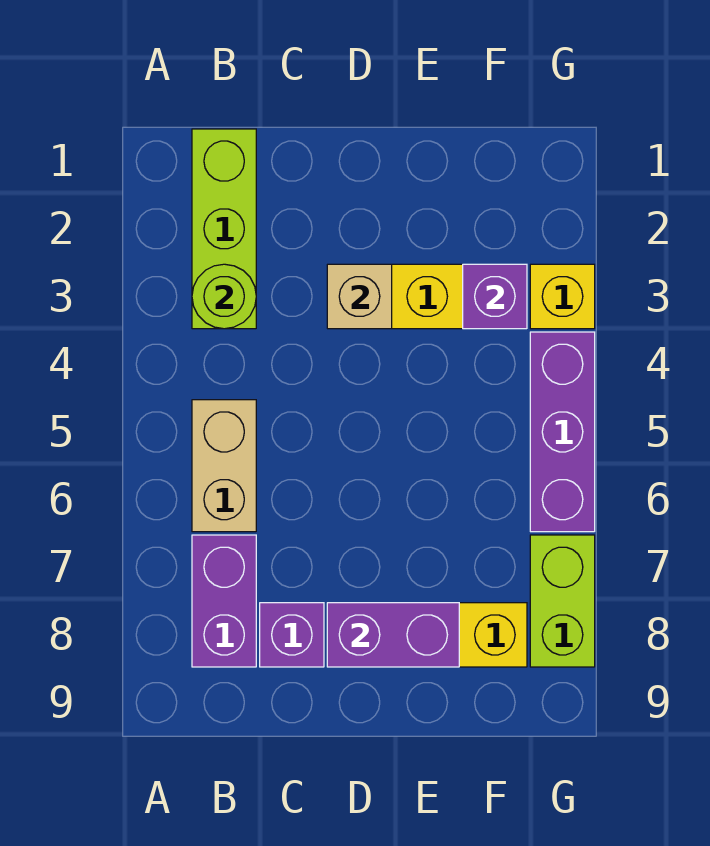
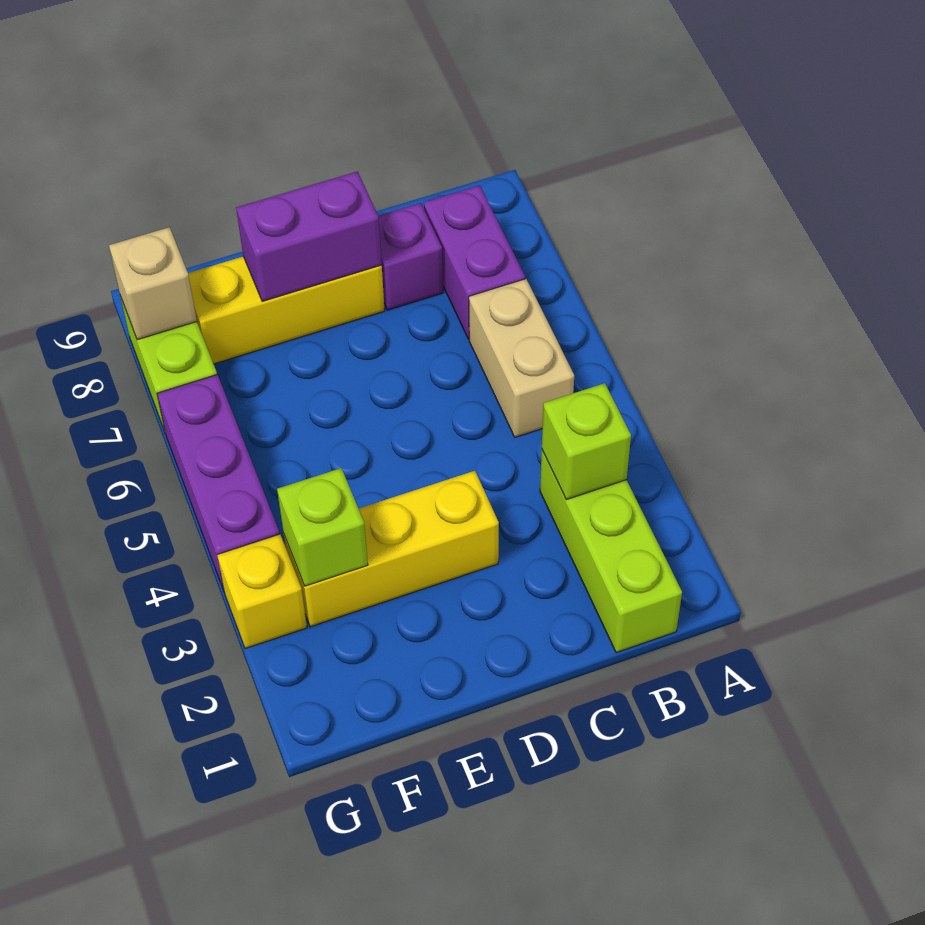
lime round brick B3 level 2 -> lime brick B3 level 2
tan brick D3 level 2 -> tan brick G8 level 2
purple brick F3 level 2 -> lime brick F3 level 2

